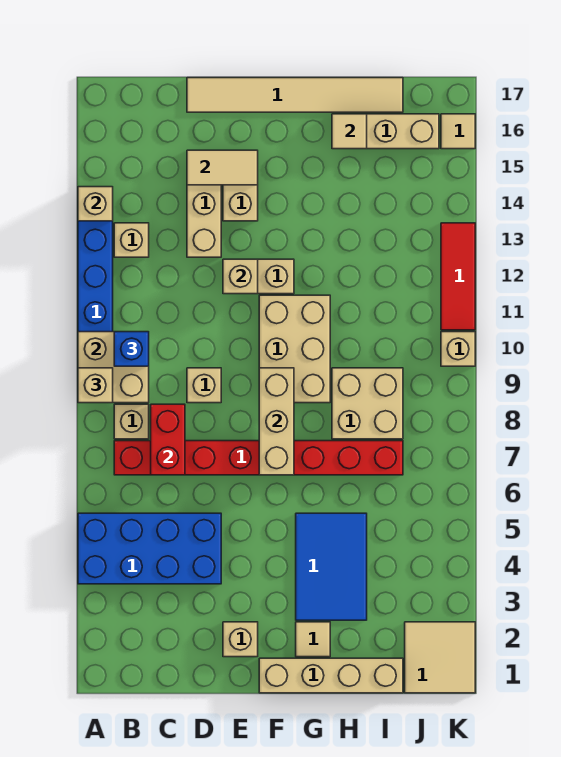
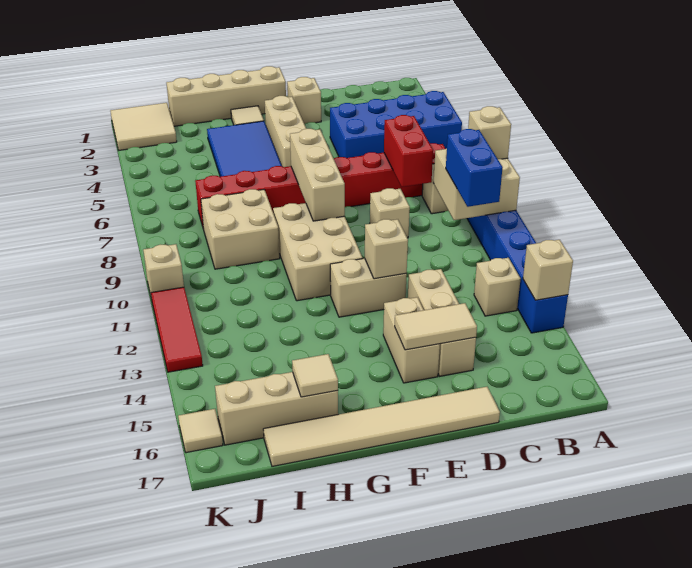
blue brick B10 level 3 -> blue brick B10:B11 level 3
none -> tan brick F3:F5 level 1

